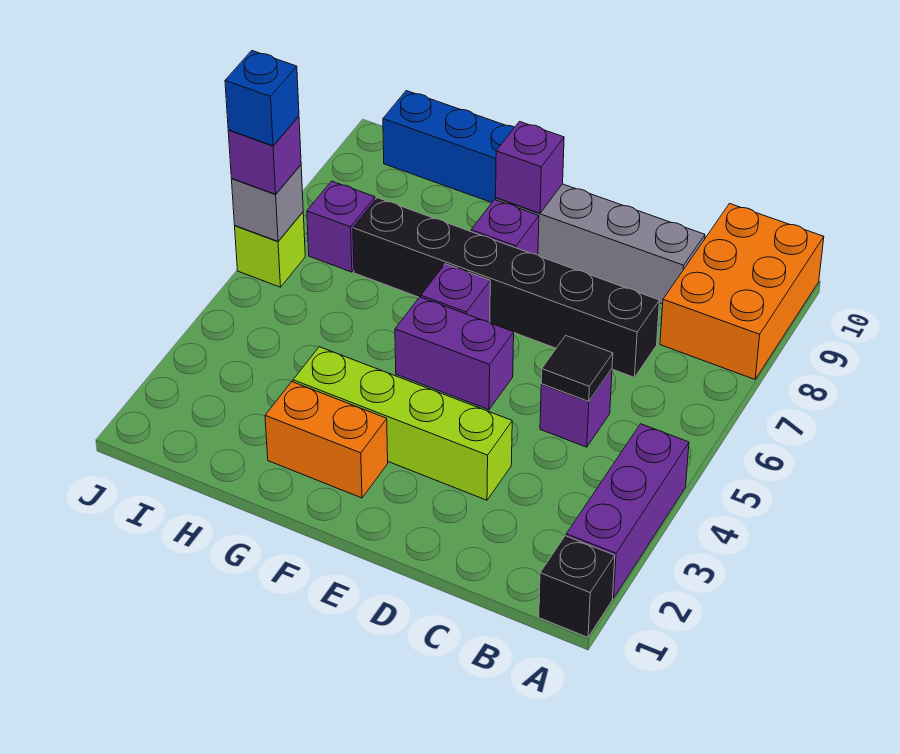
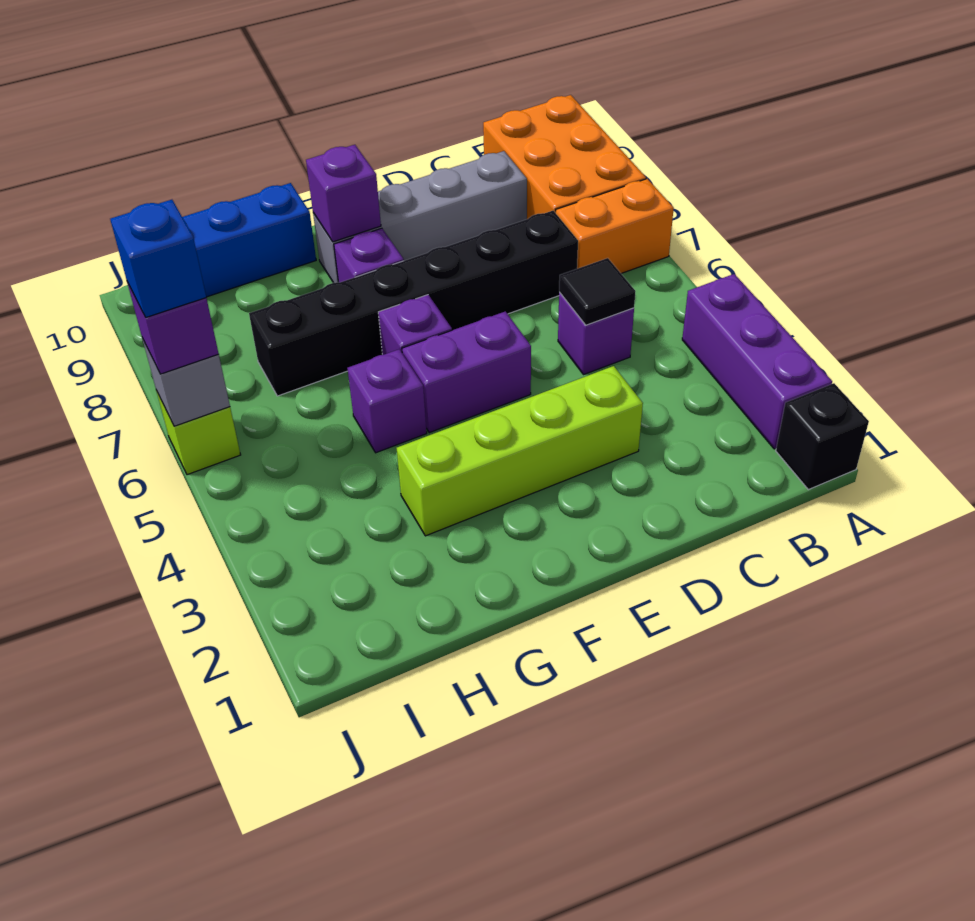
orange brick F2:G2 level 1 -> orange brick A7:B7 level 1
purple brick I7 level 1 -> purple brick G5 level 1

